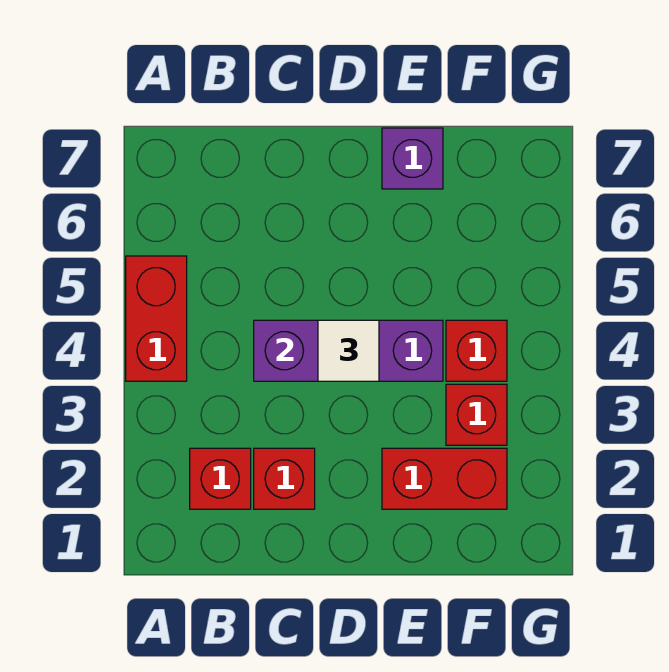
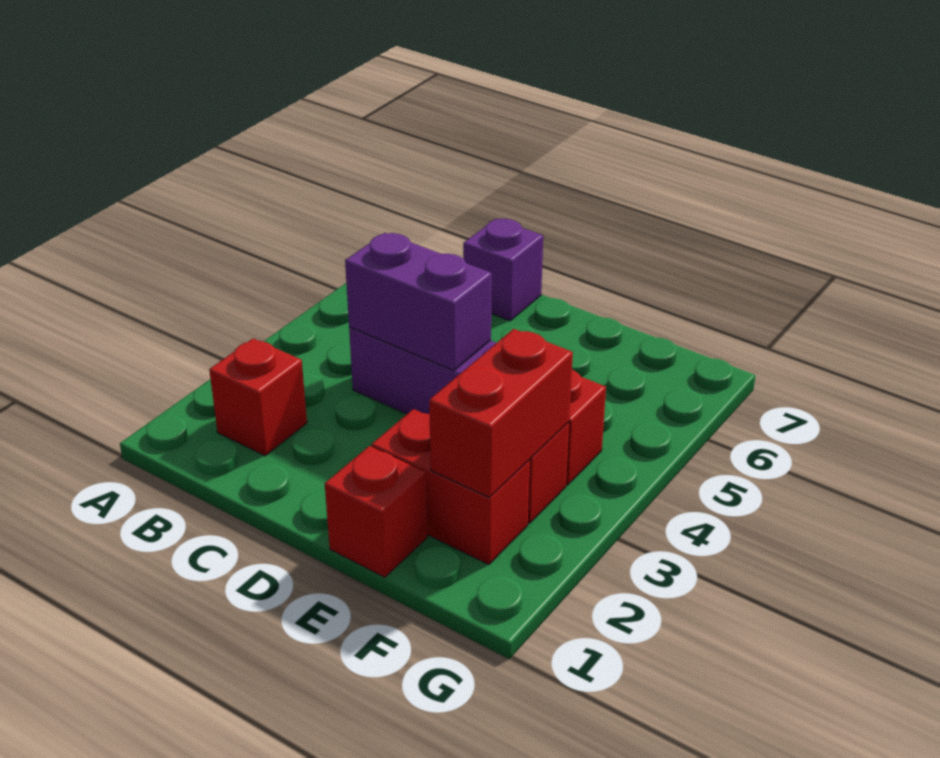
red brick A4:A5 level 1 -> red brick F2:F3 level 2
red brick C2 level 1 -> red brick E1 level 1
white tile D4 level 3 -> none
purple brick E7 level 1 -> purple brick C7 level 1

